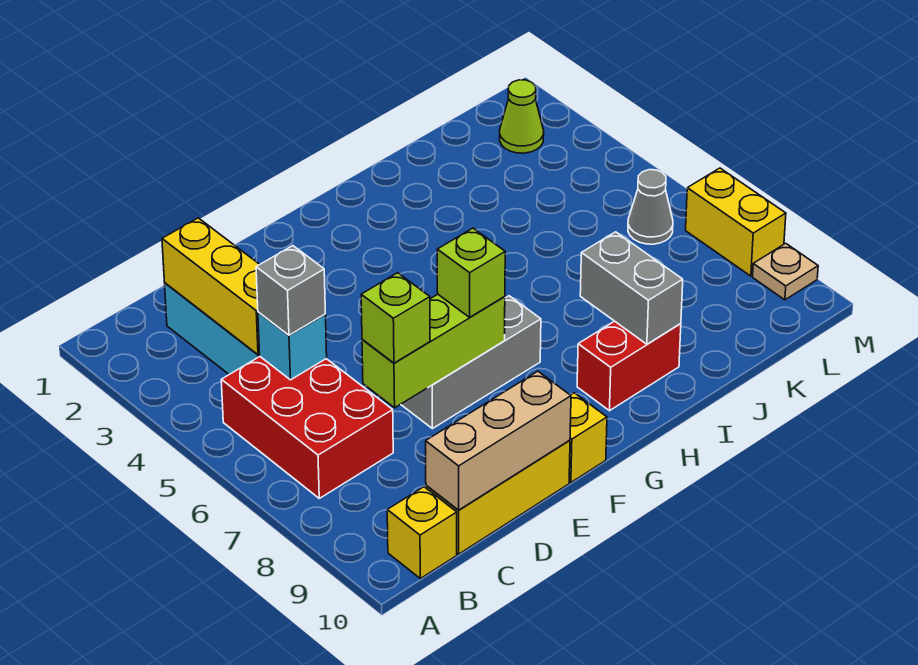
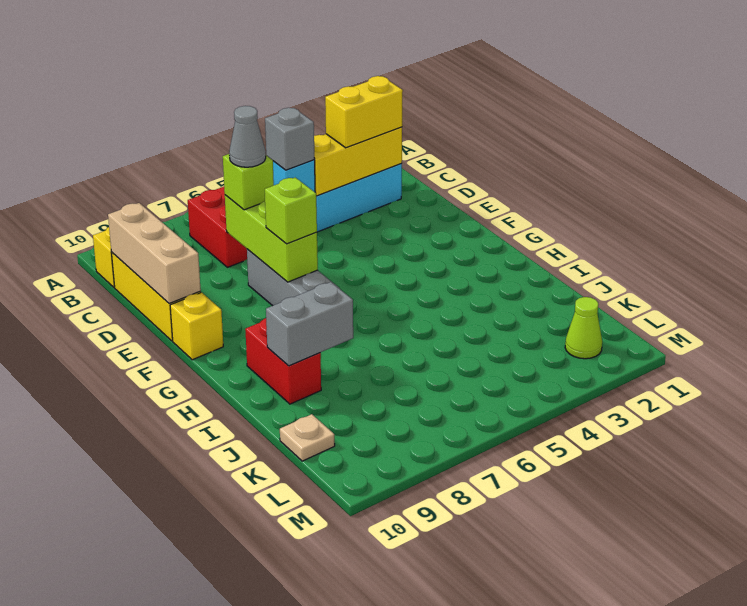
grey cone L6 level 1 -> grey cone D7 level 4
yellow brick M7:M8 level 1 -> yellow brick C2:C3 level 3
tan plate M9 level 1 -> tan plate K10 level 1

